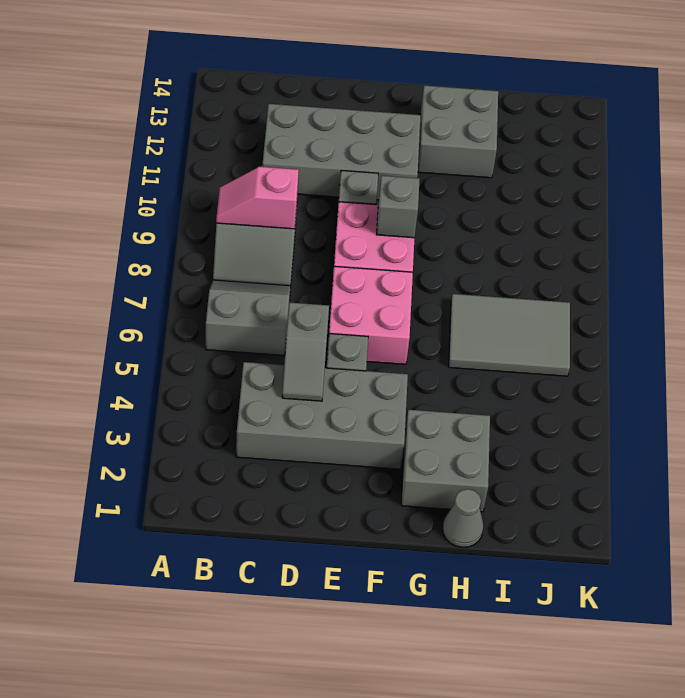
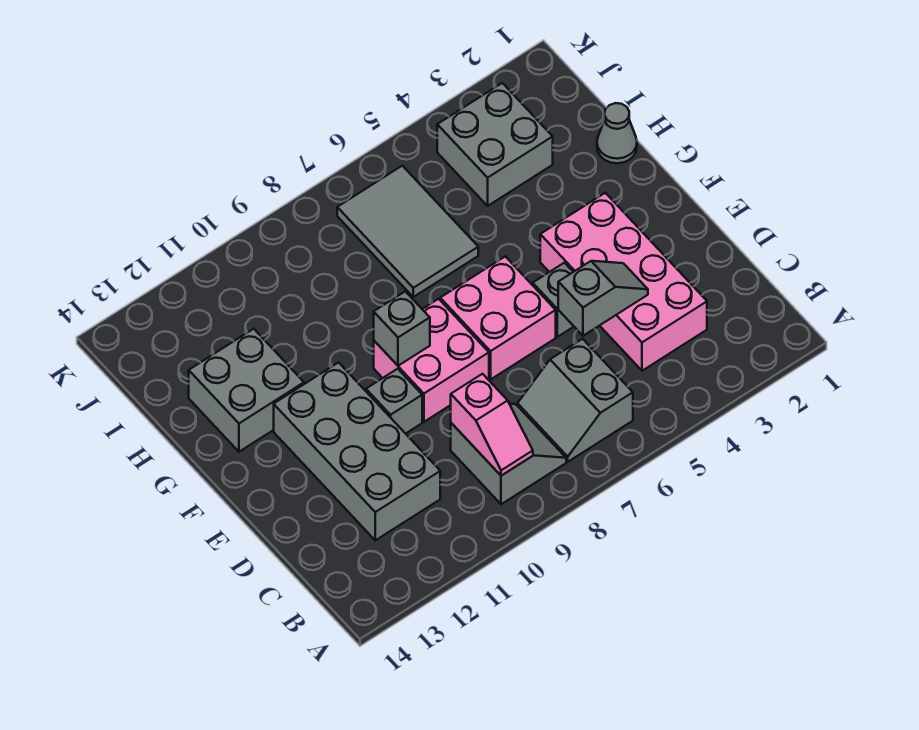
grey brick C3:F4 level 1 -> pink brick C3:F4 level 1
grey brick G2:H3 level 1 -> grey brick I3:J4 level 1

